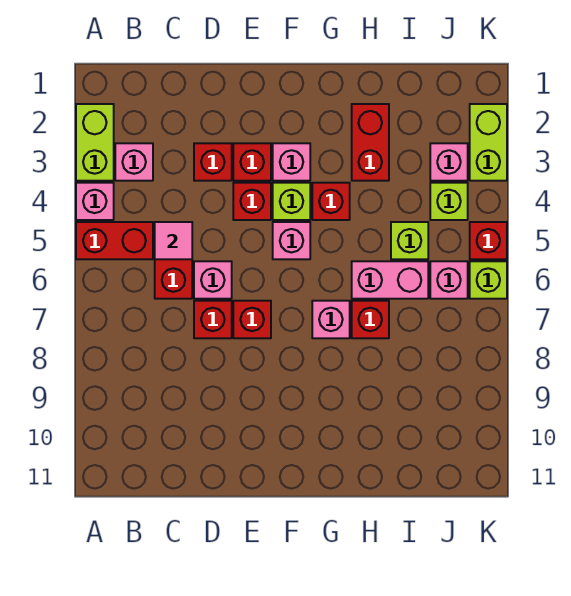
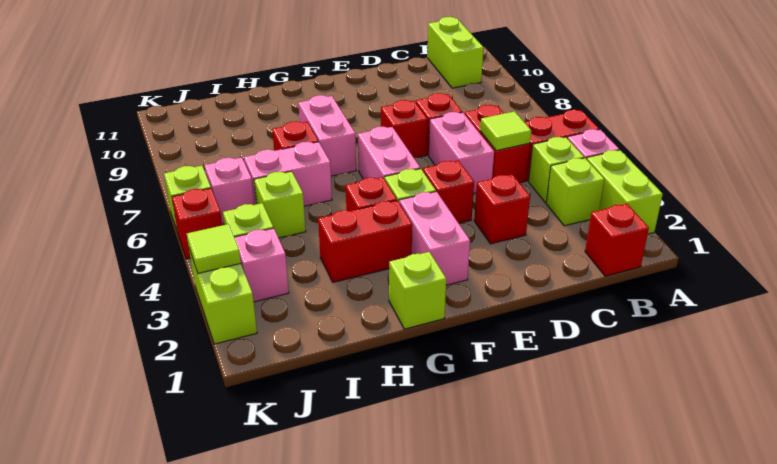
pink brick B3 level 1 -> lime brick B3 level 1
none -> lime brick B4 level 1
none -> lime brick B10:B11 level 1
pink tile C5 level 2 -> lime tile C5 level 2
pink brick D6 level 1 -> pink brick D5:D6 level 1
red brick E3 level 1 -> red brick B1 level 1
pink brick F3 level 1 -> pink brick F2:F3 level 1
pink brick F5 level 1 -> pink brick F5:F6 level 1
none -> lime brick G1 level 1
pink brick G7 level 1 -> pink brick G7:G8 level 1
red brick H2:H3 level 1 -> red brick G3:H3 level 1
none -> lime tile K3 level 2

